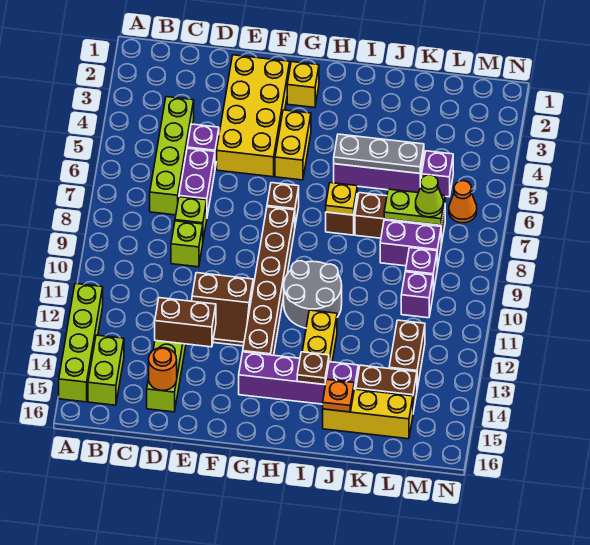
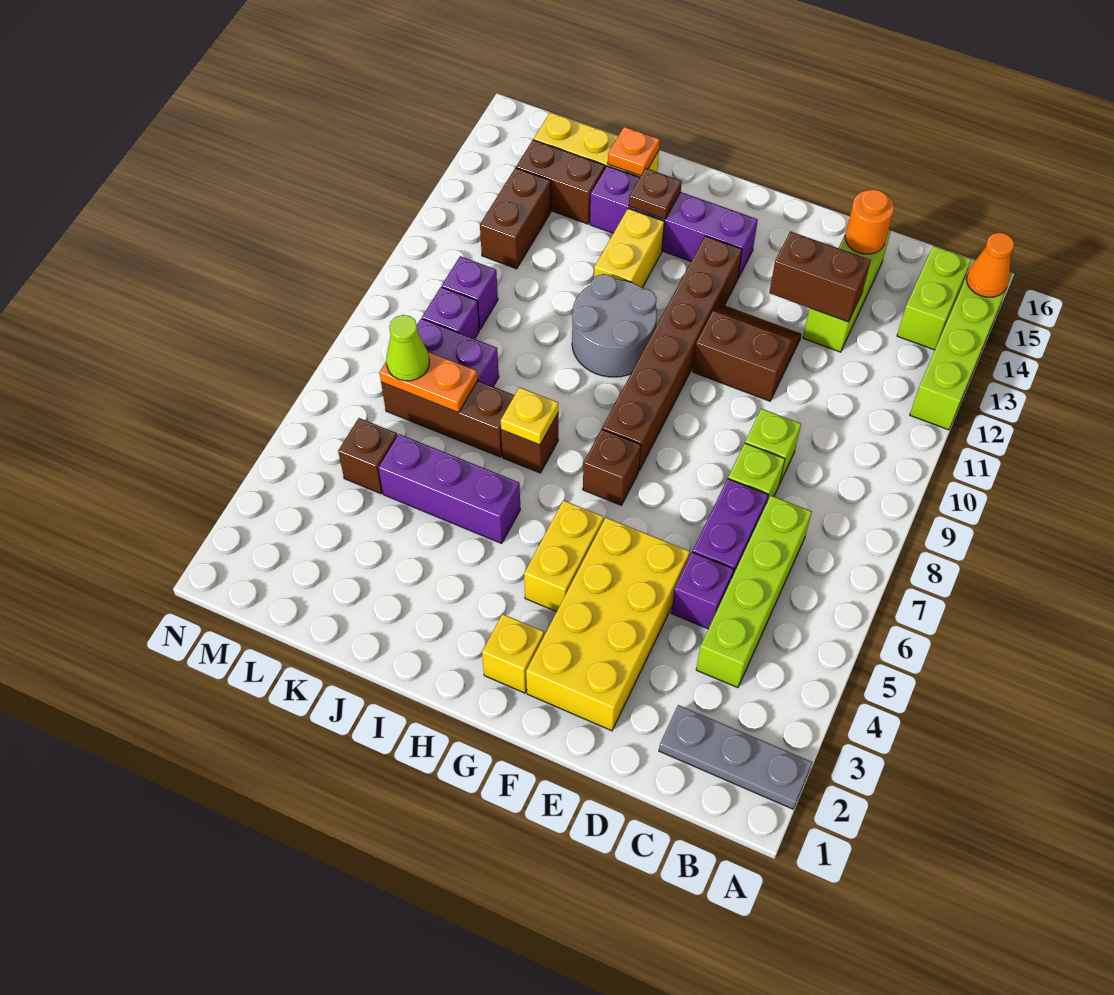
grey plate I5:K5 level 2 -> grey plate A2:C2 level 1
lime plate K7:L7 level 2 -> orange plate K7:L7 level 2
purple brick L5 level 1 -> brown brick L5 level 1
orange cone M6 level 1 -> orange cone A15 level 2

